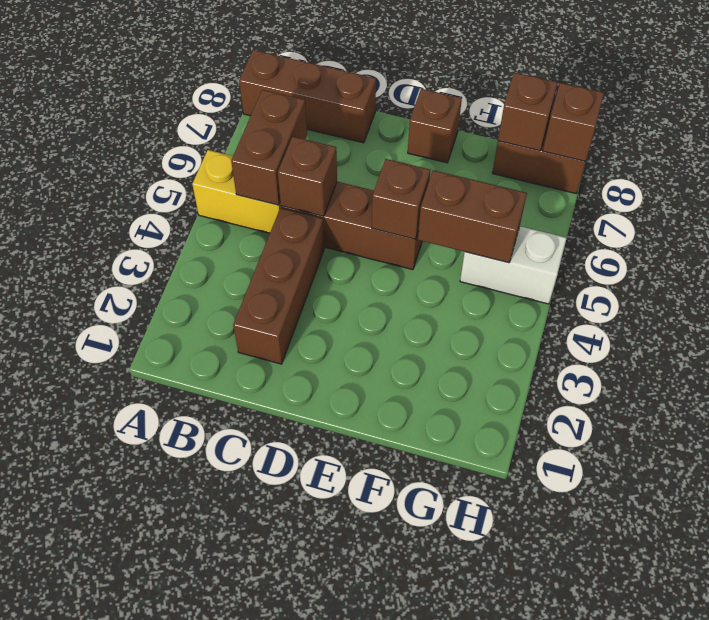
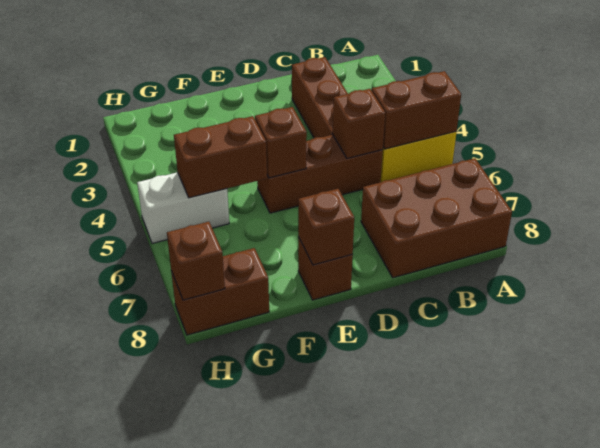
brown brick A8:C8 level 1 -> brown brick A7:C8 level 1
brown brick B5:B6 level 2 -> brown brick A5:B5 level 2
brown brick G8 level 2 -> brown brick E8 level 2

